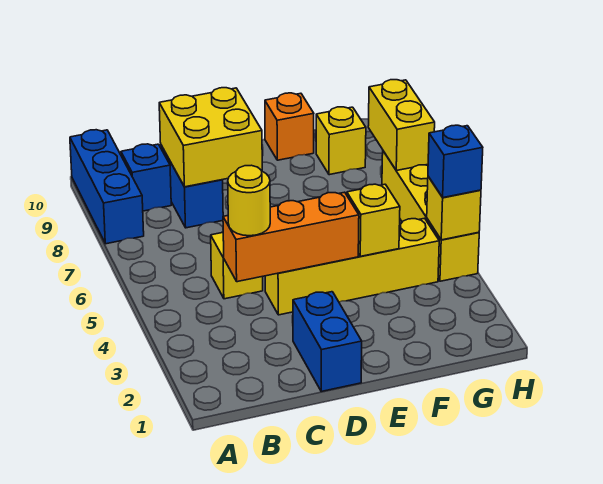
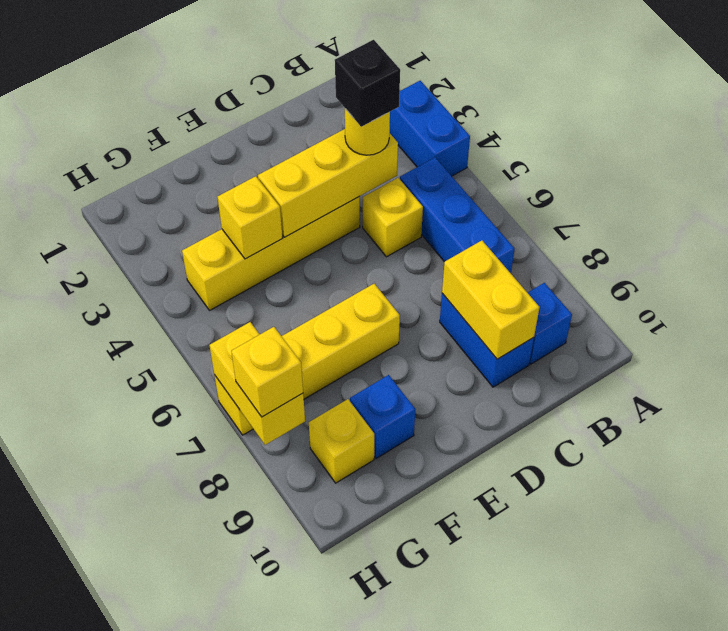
blue brick A8:A10 level 1 -> blue brick B5:B7 level 1
orange brick C4:E4 level 2 -> yellow brick C4:E4 level 2
none -> black brick C4 level 4
yellow brick C8:D9 level 2 -> yellow brick C8:C9 level 2
blue brick D1:D2 level 1 -> blue brick A3:A4 level 1
orange brick F10 level 1 -> none
yellow brick H4:H7 level 1 -> yellow brick E7:H7 level 1
yellow brick H4 level 2 -> yellow brick H8 level 3
blue brick H4 level 3 -> blue brick F9 level 1

